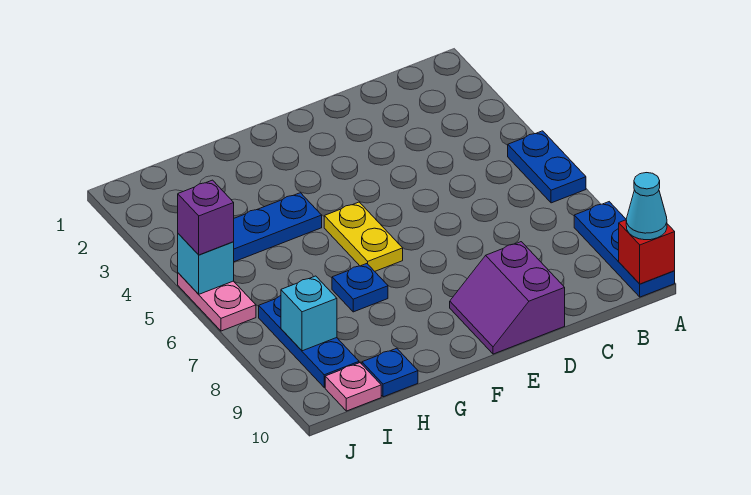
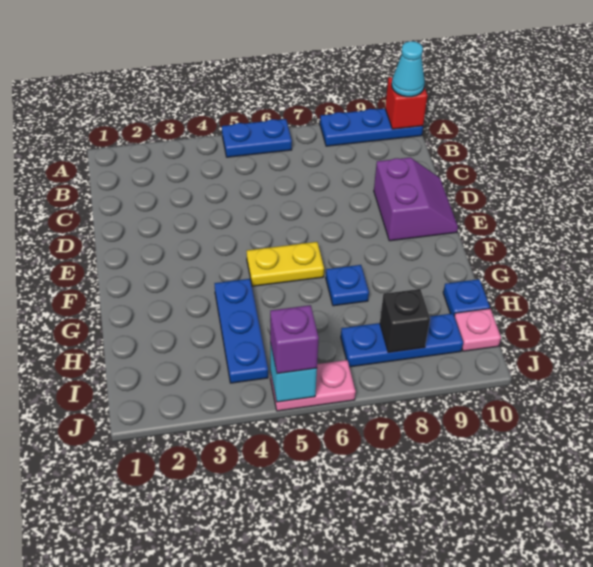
purple slope D9:E10 level 1 top D -> purple slope D9:E10 level 1 top 9
cyan brick I8 level 2 -> black brick I8 level 2

